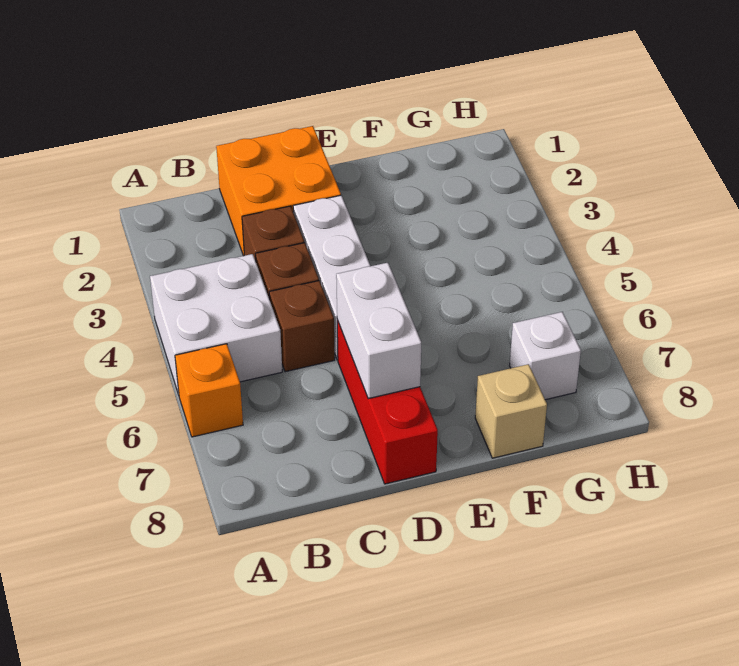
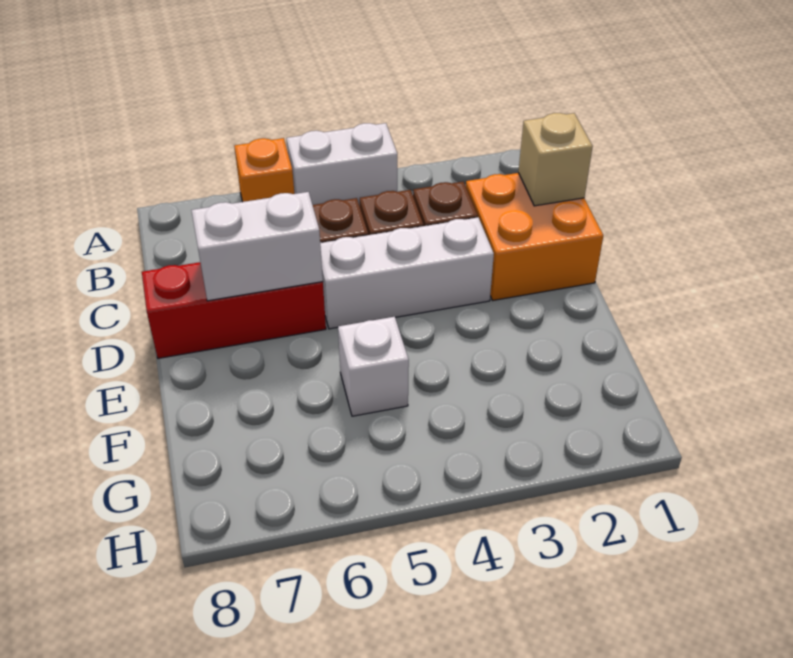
white brick A4:B5 level 1 -> white brick A4:A5 level 1
tan brick F8 level 1 -> tan brick C1 level 2
white brick G7 level 1 -> white brick F5 level 1

